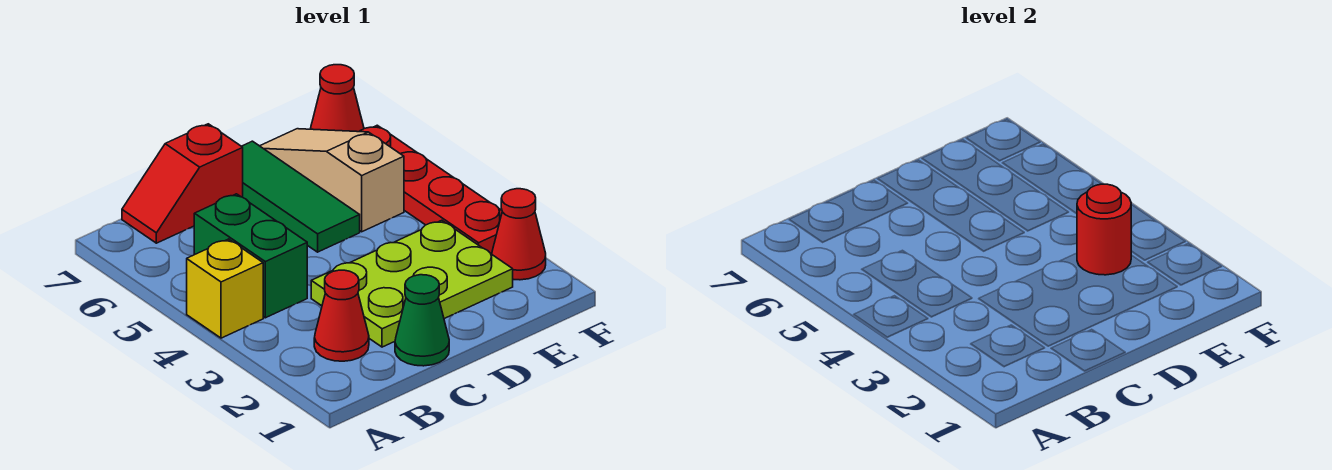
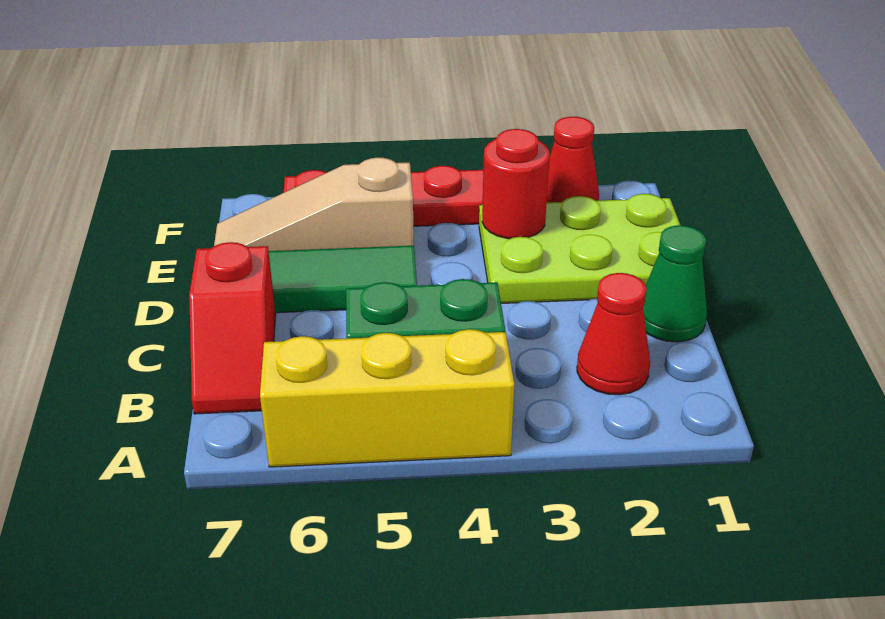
yellow brick A4 level 1 -> yellow brick A4:A6 level 1
lime plate C2:E3 level 1 -> lime plate D1:E3 level 1
red cone F7 level 1 -> none

